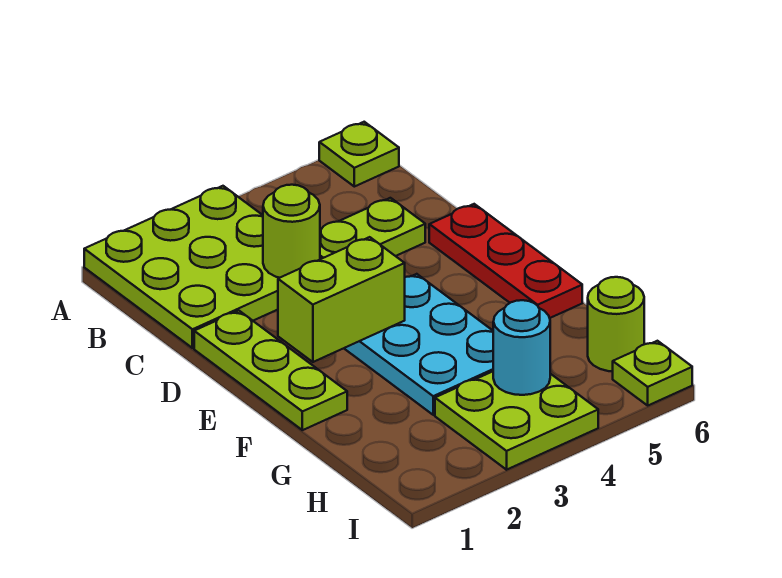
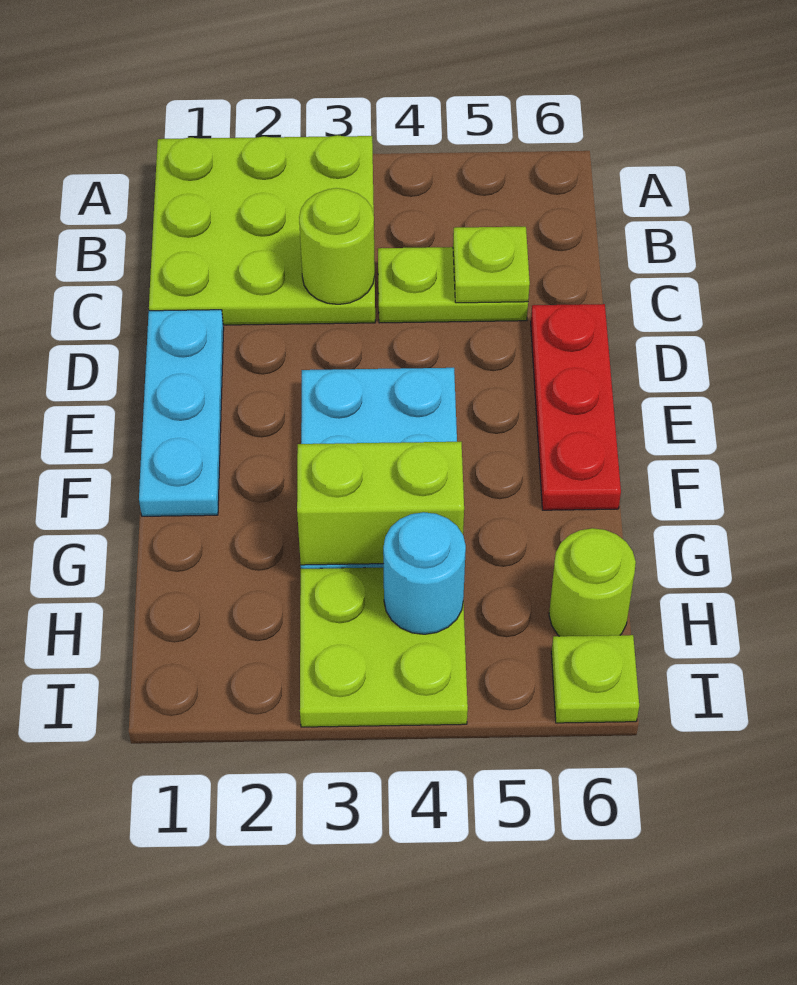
lime plate A6 level 1 -> lime plate C5 level 2
lime plate D1:F1 level 1 -> cyan plate D1:F1 level 1
lime brick E2:E3 level 2 -> lime brick G3:G4 level 2

